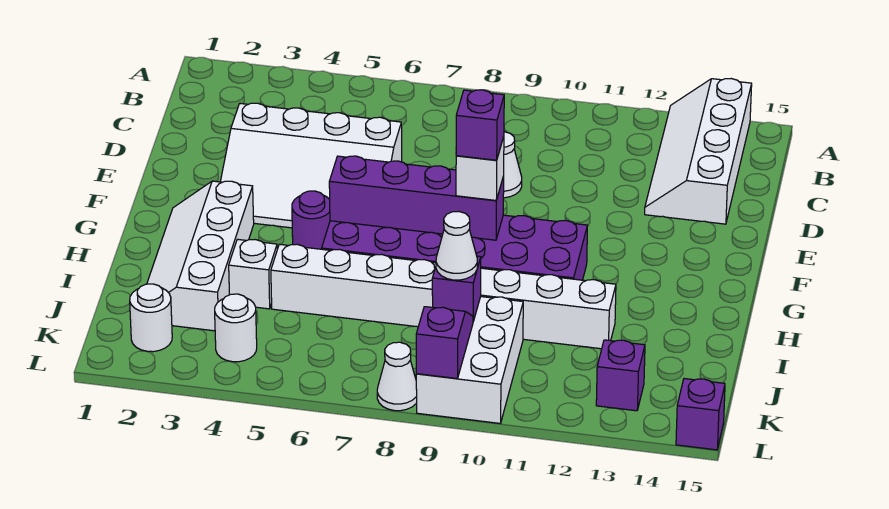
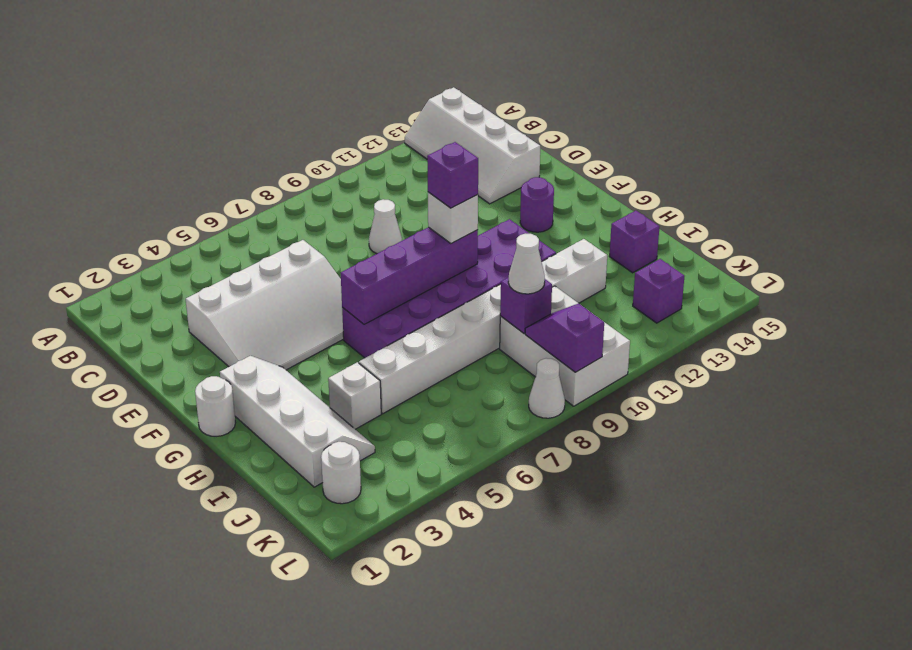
white slope G2:J3 level 1 top 3 -> white slope G2:J3 level 1 top 2
purple round brick G5 level 1 -> purple round brick F13 level 1
white round brick K4 level 1 -> white round brick G1 level 1
purple brick L15 level 1 -> purple brick I14 level 1

